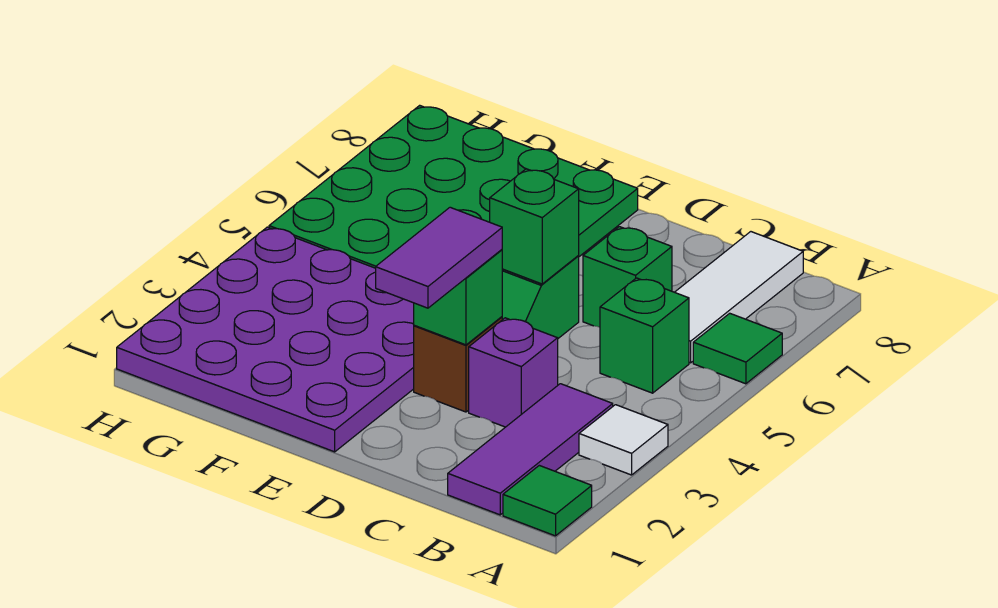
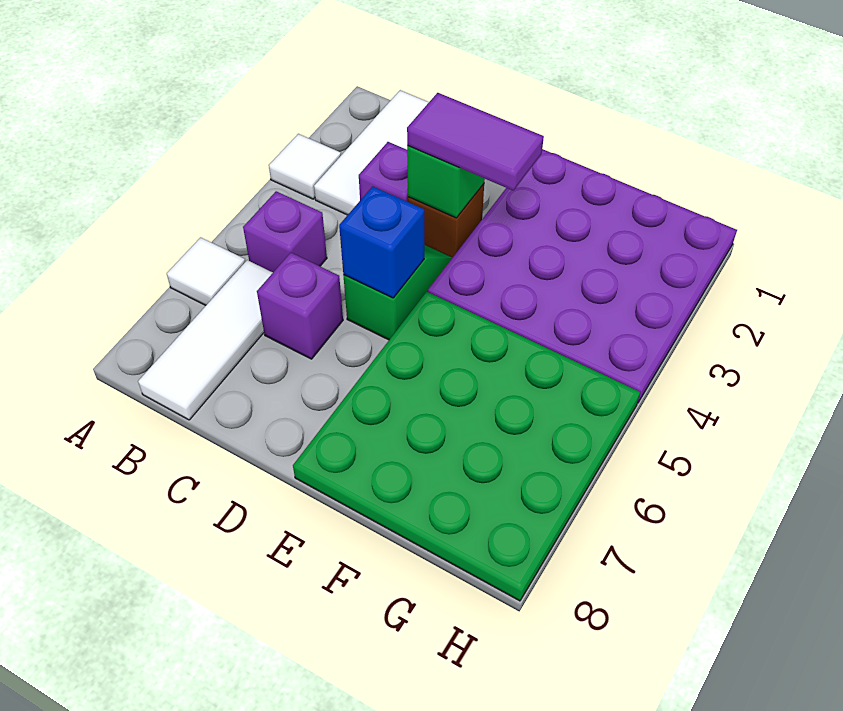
green tile A1 level 1 -> none
green tile A6 level 1 -> white tile A6 level 1
purple tile B1:B3 level 1 -> white tile B1:B3 level 1
green brick B5 level 1 -> purple brick B5 level 1
green brick C6 level 1 -> purple brick C6 level 1
purple tile D2:D3 level 3 -> purple tile D3:E3 level 3
green brick D5 level 2 -> blue brick D5 level 2

